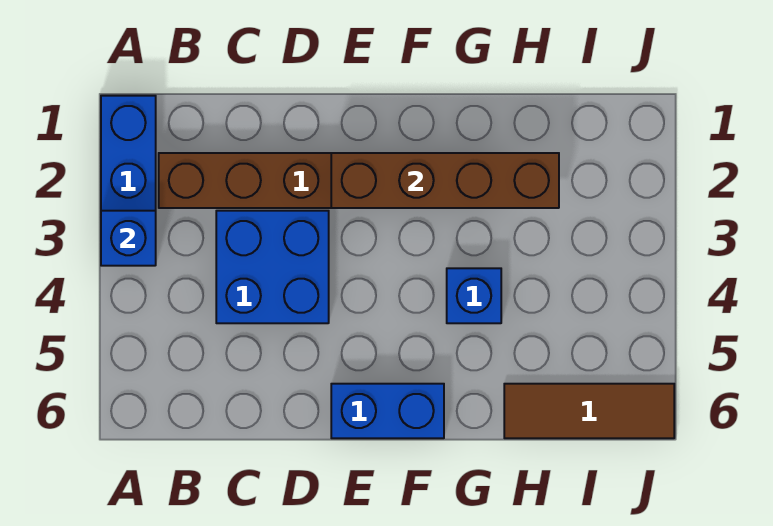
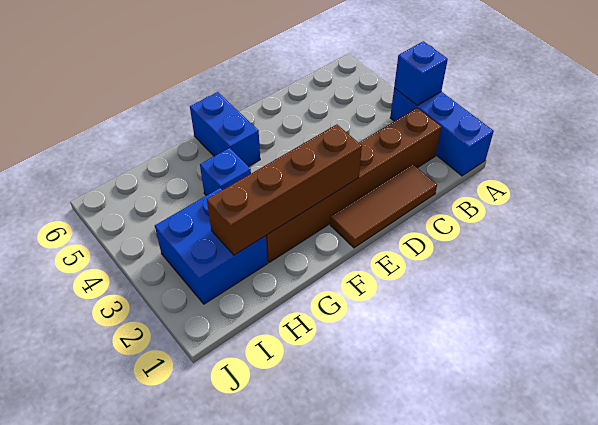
blue brick C3:D4 level 1 -> blue brick H2:I3 level 1
blue brick E6:F6 level 1 -> blue brick F5:F6 level 1
brown tile H6:J6 level 1 -> brown tile C1:E1 level 1

